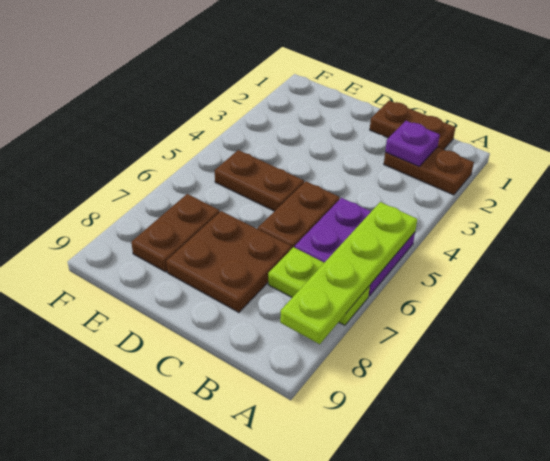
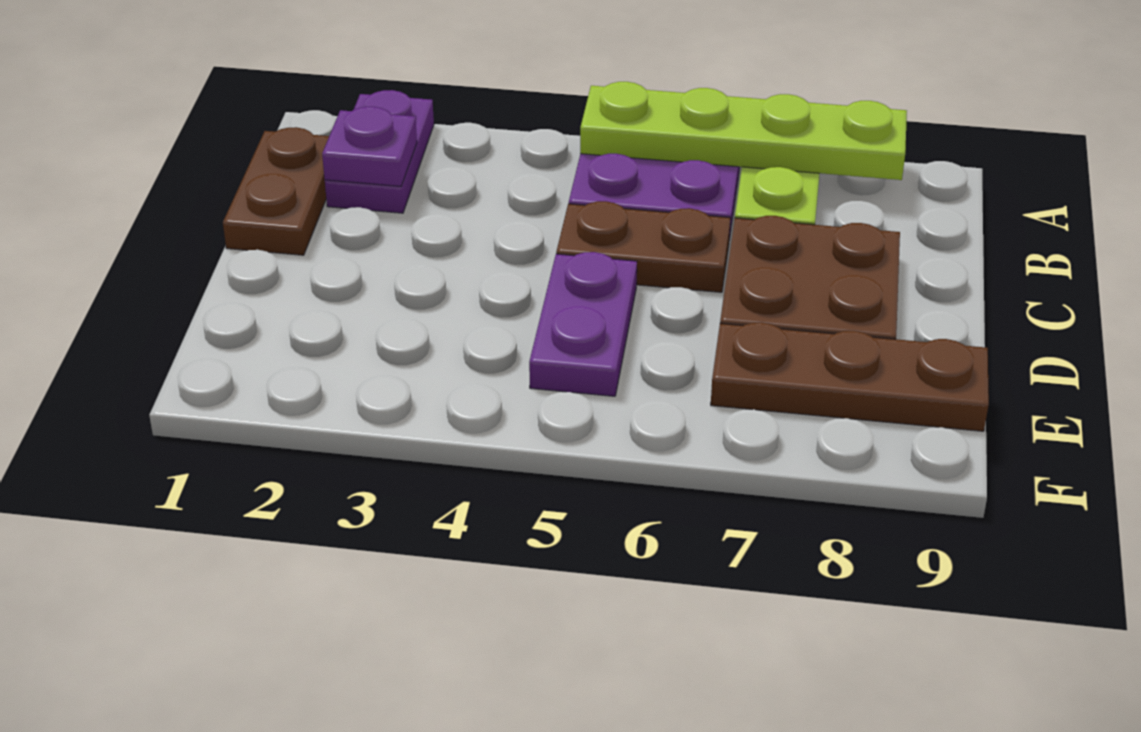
brown plate A2:B2 level 1 -> purple plate A2:B2 level 1
brown plate D5:E5 level 1 -> purple plate D5:E5 level 1
brown plate E7:E8 level 1 -> brown plate E7:E9 level 1

